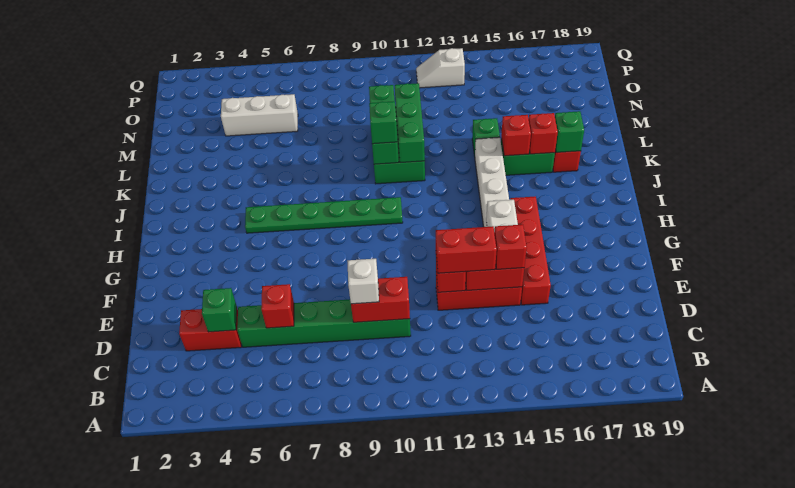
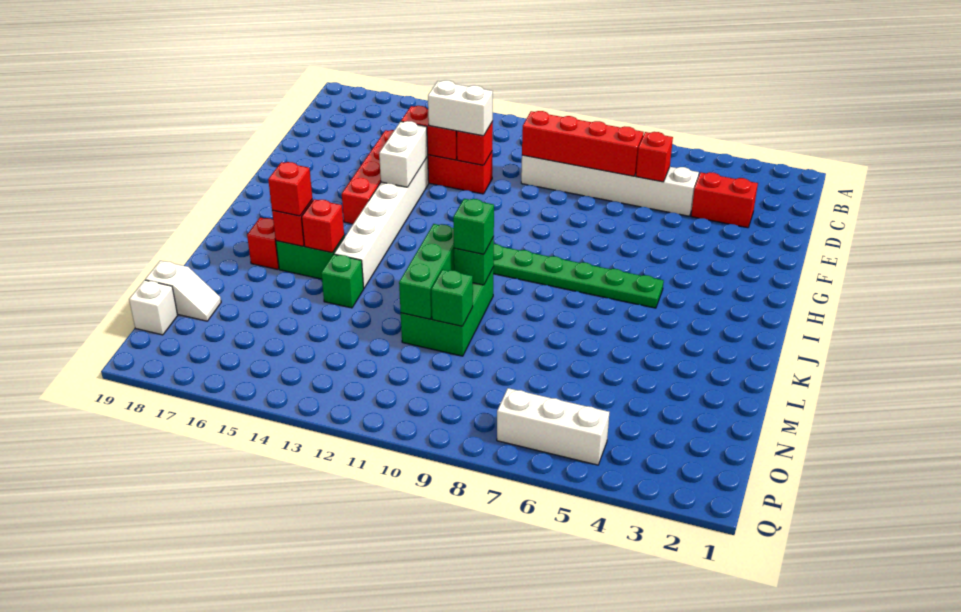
green brick D4 level 2 -> none
green brick D5:D10 level 1 -> white brick D5:D10 level 1
red brick D9:D10 level 2 -> red brick D7:D10 level 2
white brick D9 level 3 -> white brick O19 level 1
red brick E12:E13 level 3 -> white brick E12:E13 level 3
red brick E14 level 3 -> red brick K16 level 3
green brick K17 level 2 -> none
white brick N4:N6 level 1 -> white brick P5:P7 level 1
white slope P12:P13 level 1 top 13 -> white slope N18:N19 level 1 top 19

